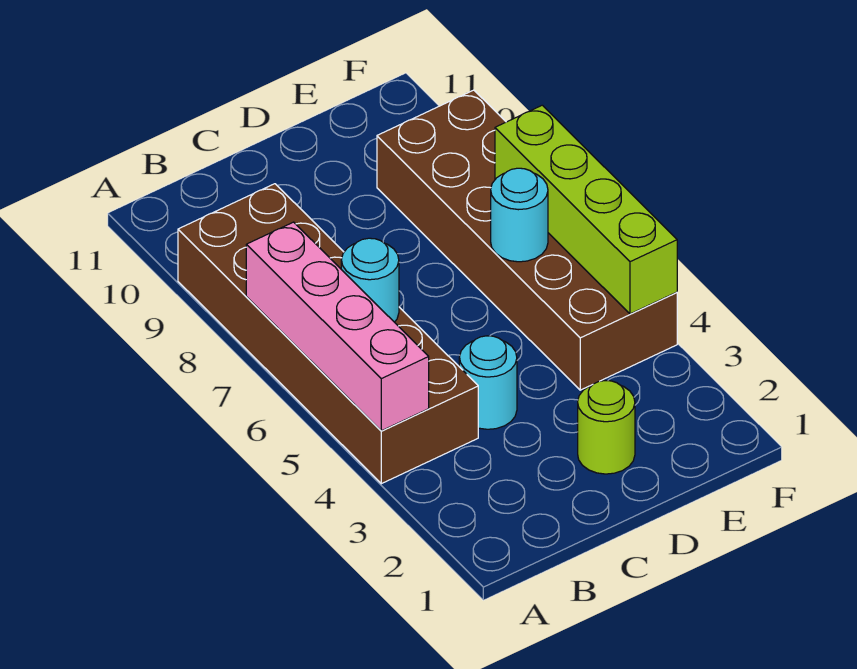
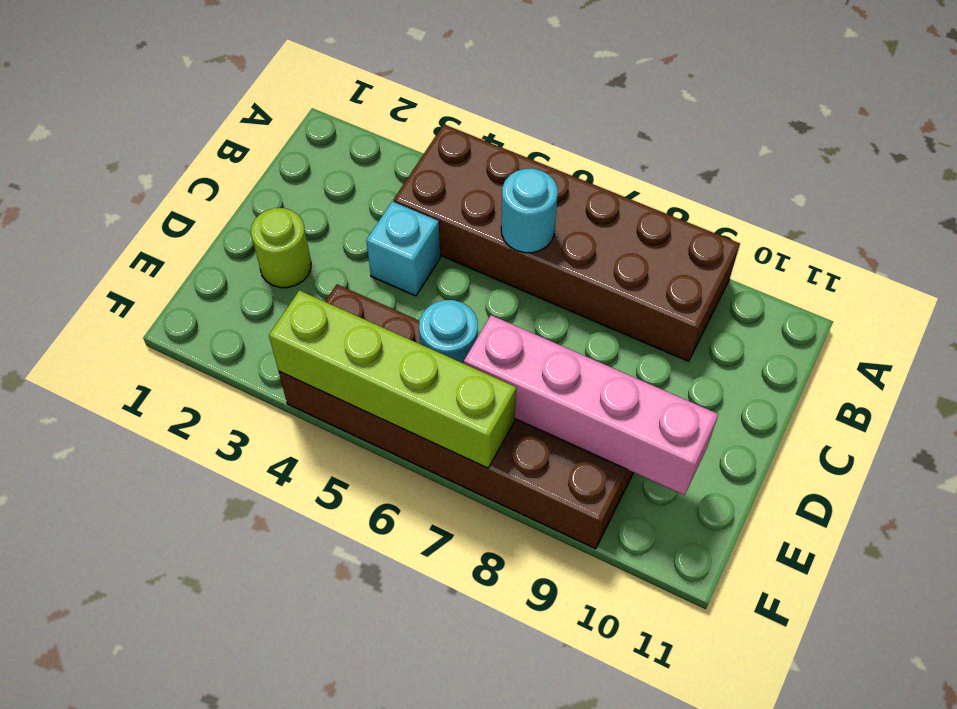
pink brick A4:A7 level 2 -> pink brick E7:E10 level 2
cyan round brick C4 level 1 -> cyan brick C4 level 1

